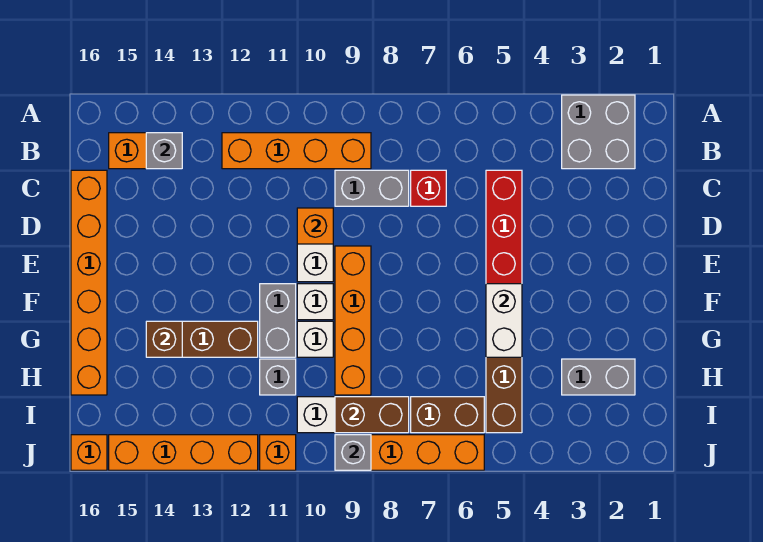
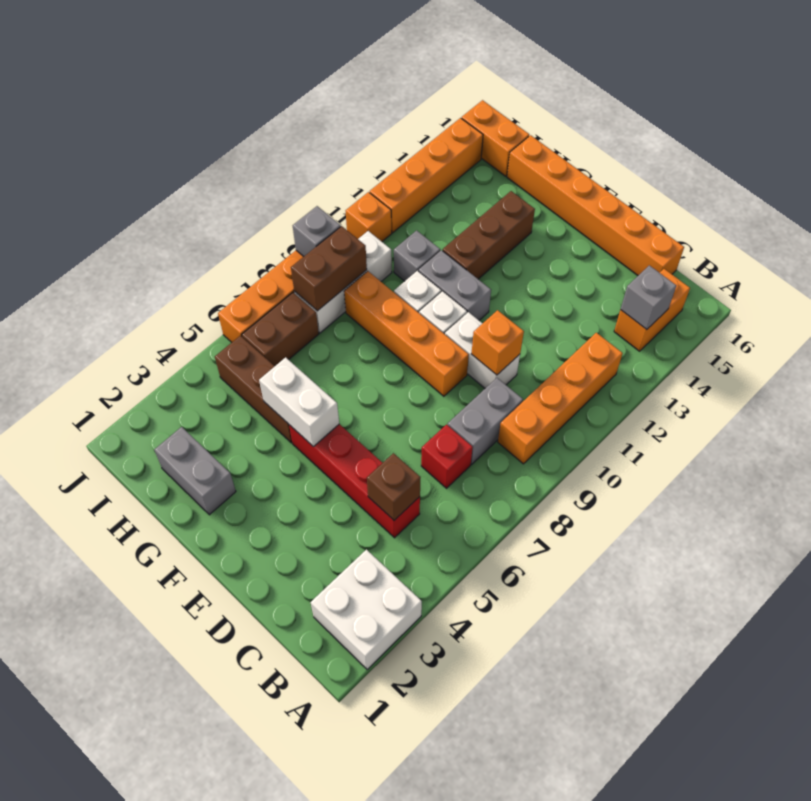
grey brick A2:B3 level 1 -> white brick A2:B3 level 1
brown brick G14 level 2 -> brown brick C5 level 2
grey brick H2:H3 level 1 -> grey brick G2:H2 level 1
orange brick J16 level 1 -> orange brick I16:J16 level 1

